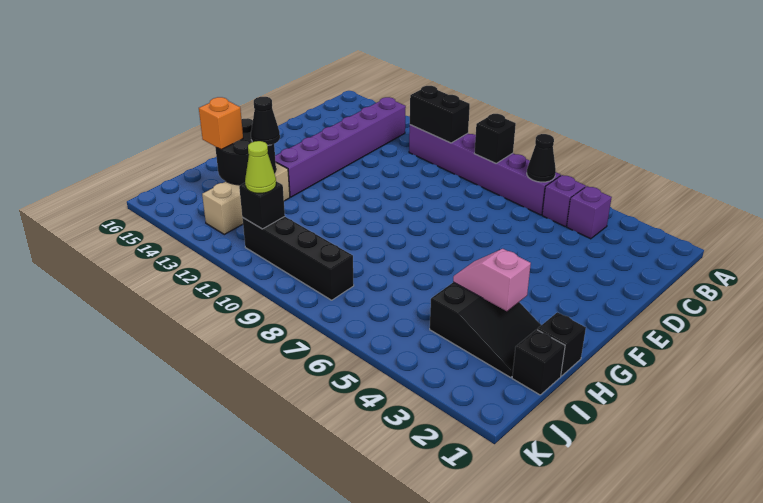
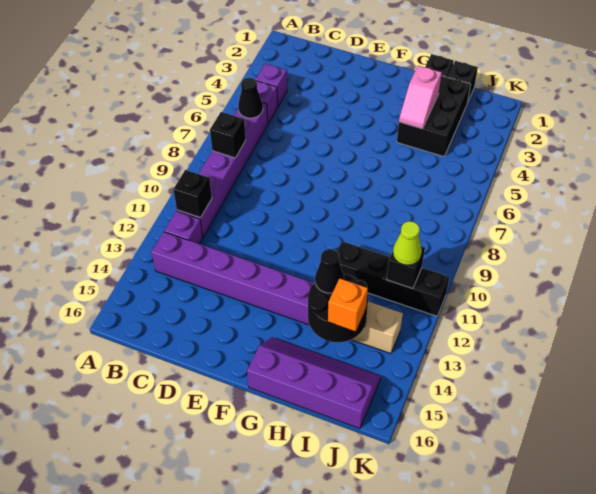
black brick B10:B11 level 2 -> black brick B11 level 2
none -> purple brick B12 level 1
none -> purple slope G15:J16 level 1 top 16
black slope H2:I4 level 1 top 4 -> black brick H2:I4 level 1
black brick J8:J11 level 1 -> black brick H11:K11 level 1

